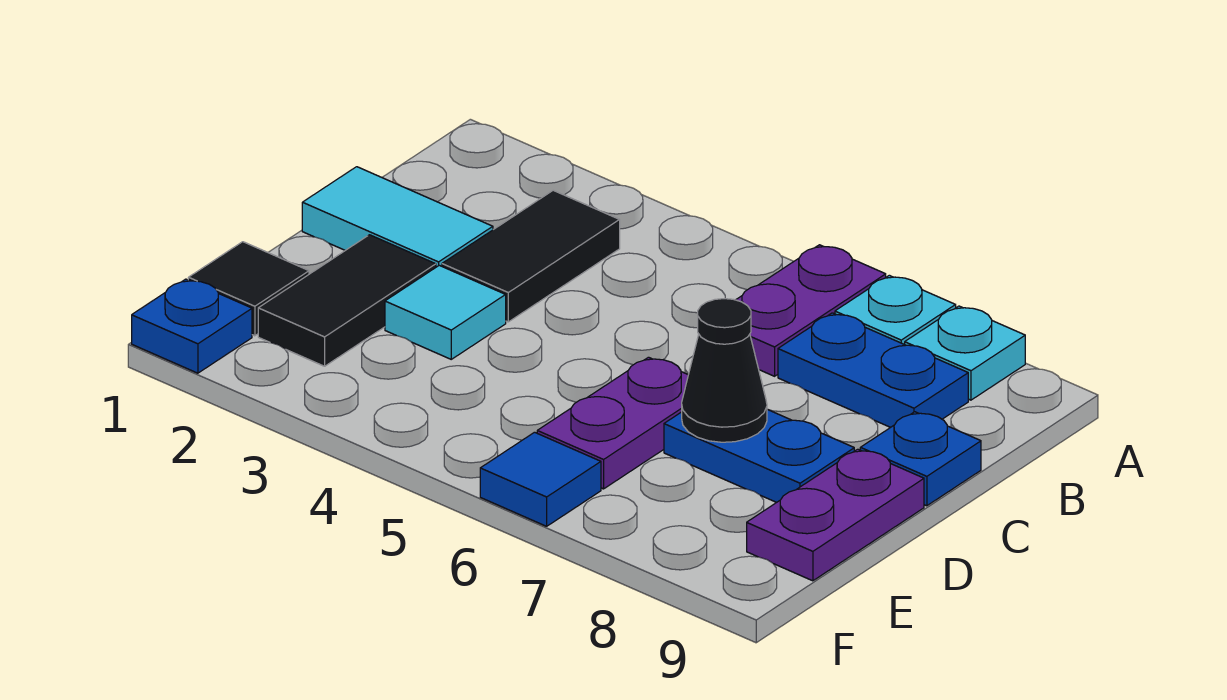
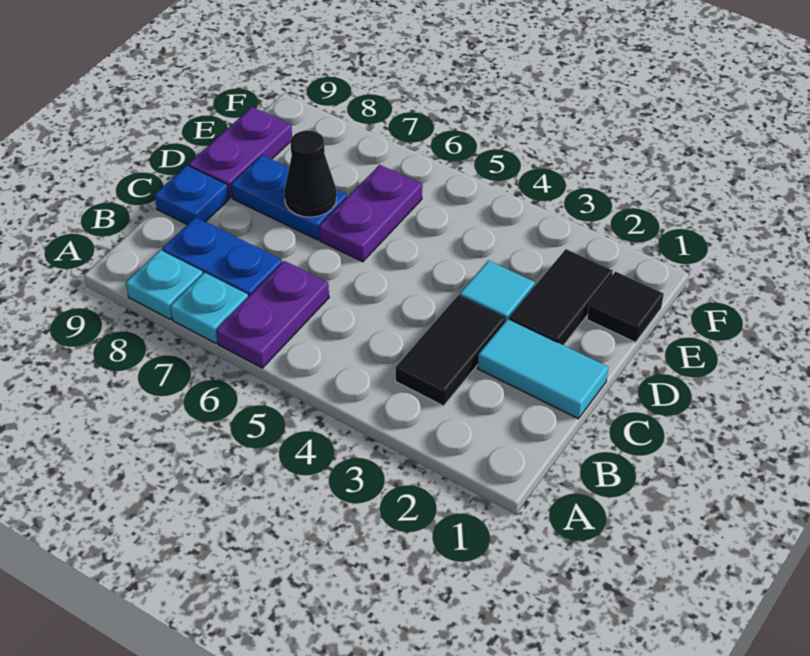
blue plate F1 level 1 -> none
blue tile F6 level 1 -> none

